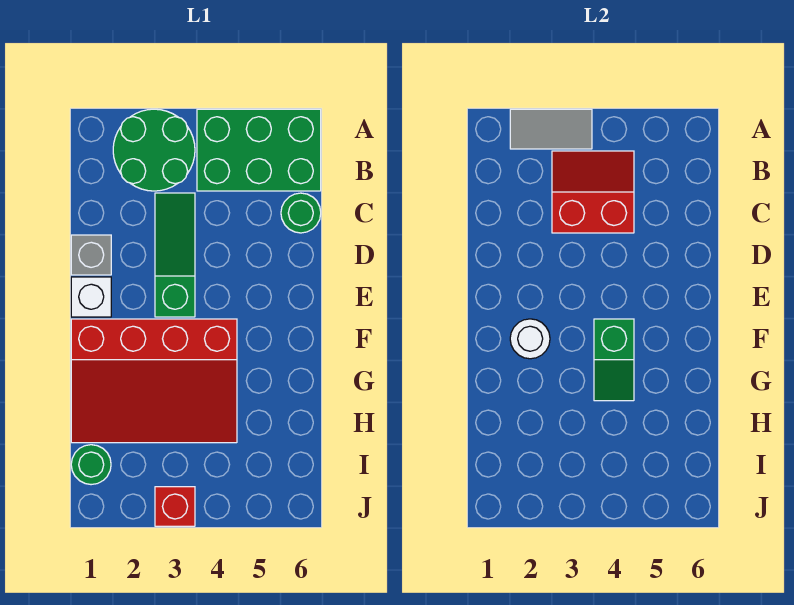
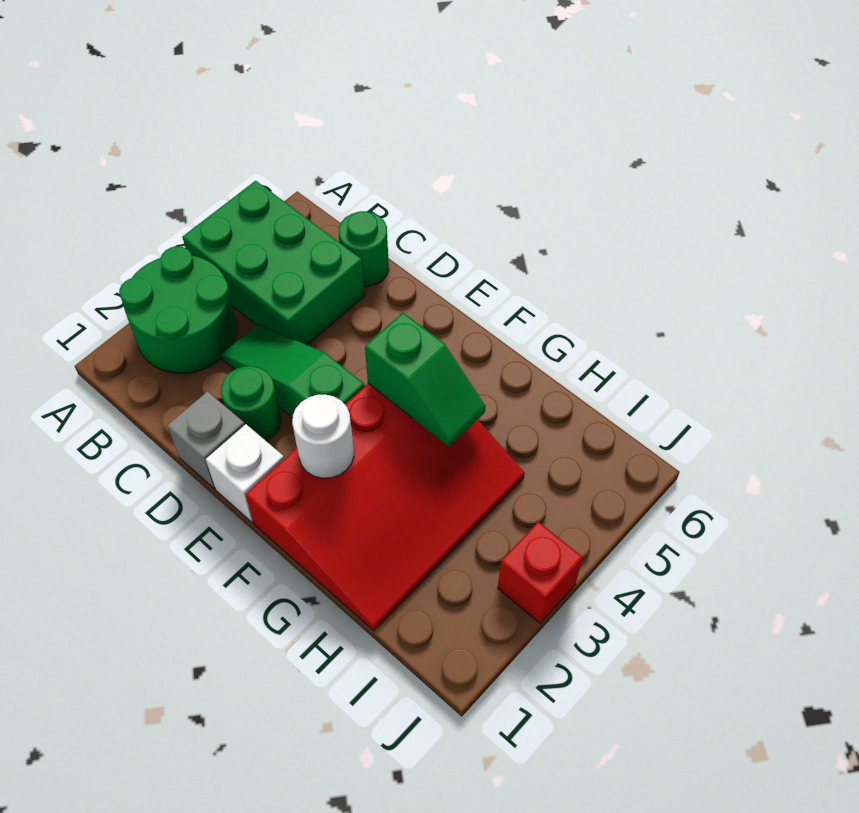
grey tile A2:A3 level 2 -> none
green brick A4:B6 level 1 -> green brick A4:C5 level 1
red slope B3:C4 level 2 top C -> none
green round brick I1 level 1 -> green round brick D2 level 1

